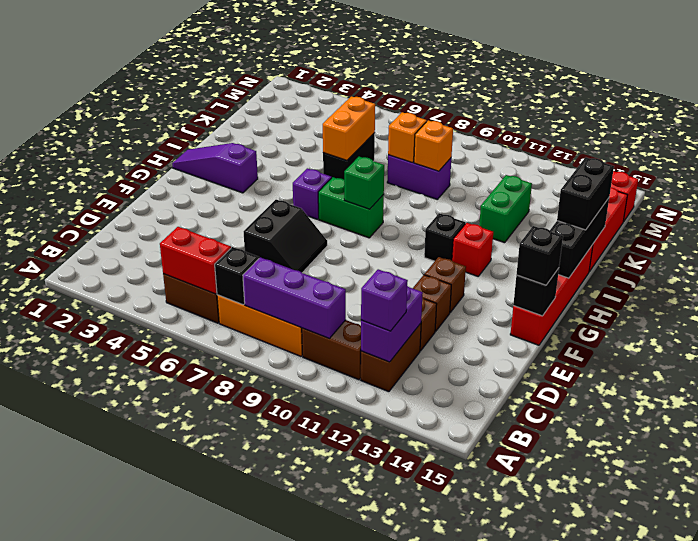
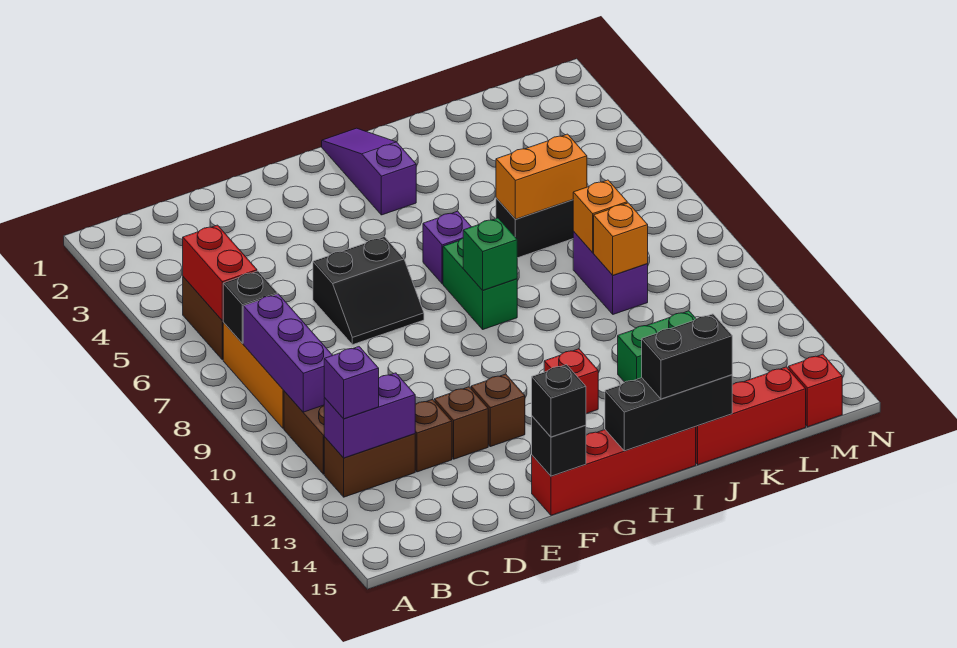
black brick H11 level 1 -> none

